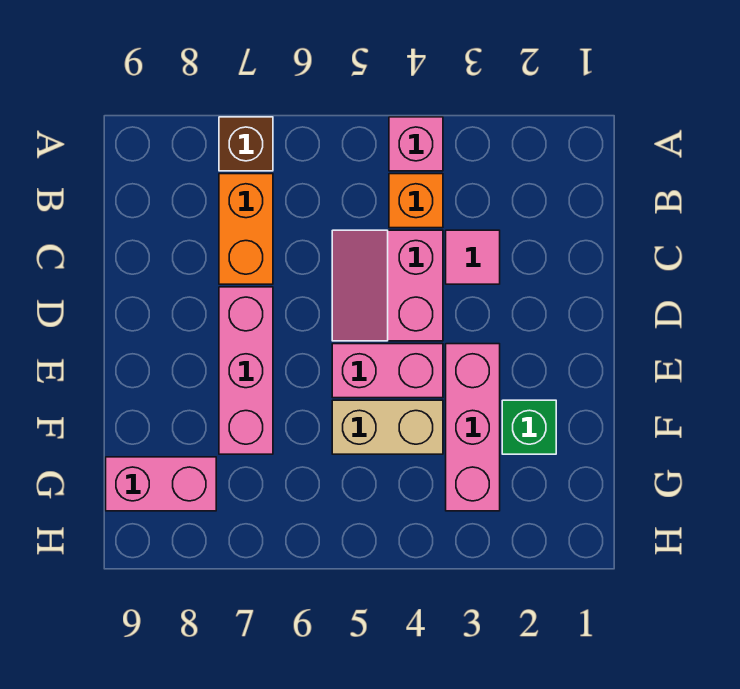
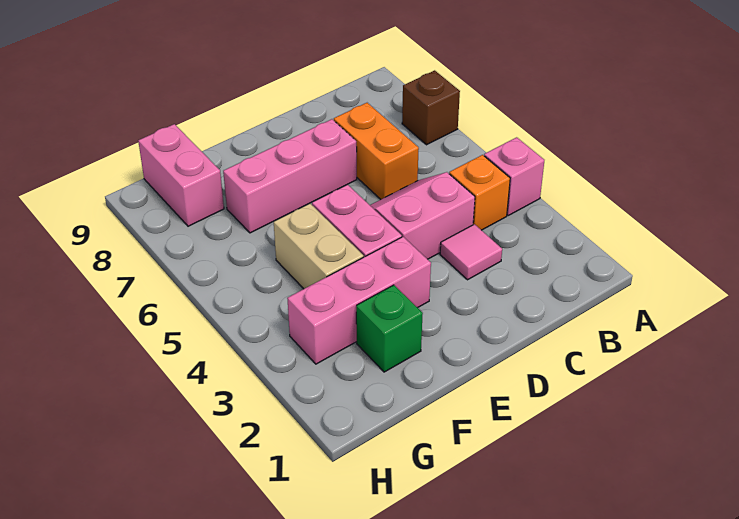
orange brick B7:C7 level 1 -> orange brick C6:C7 level 1

